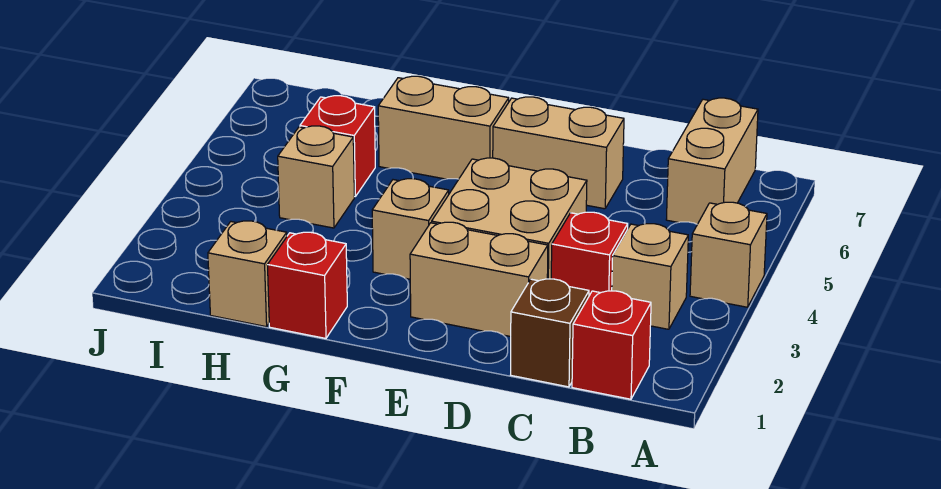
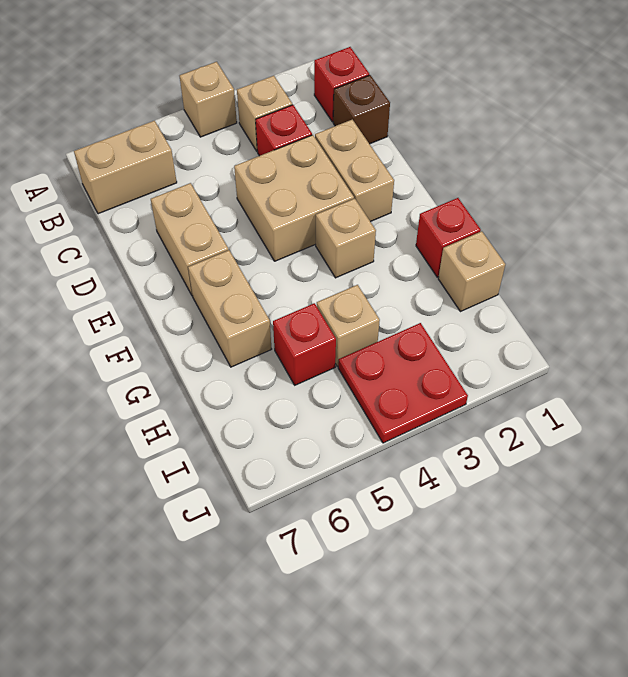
none -> red plate I3:J4 level 1

